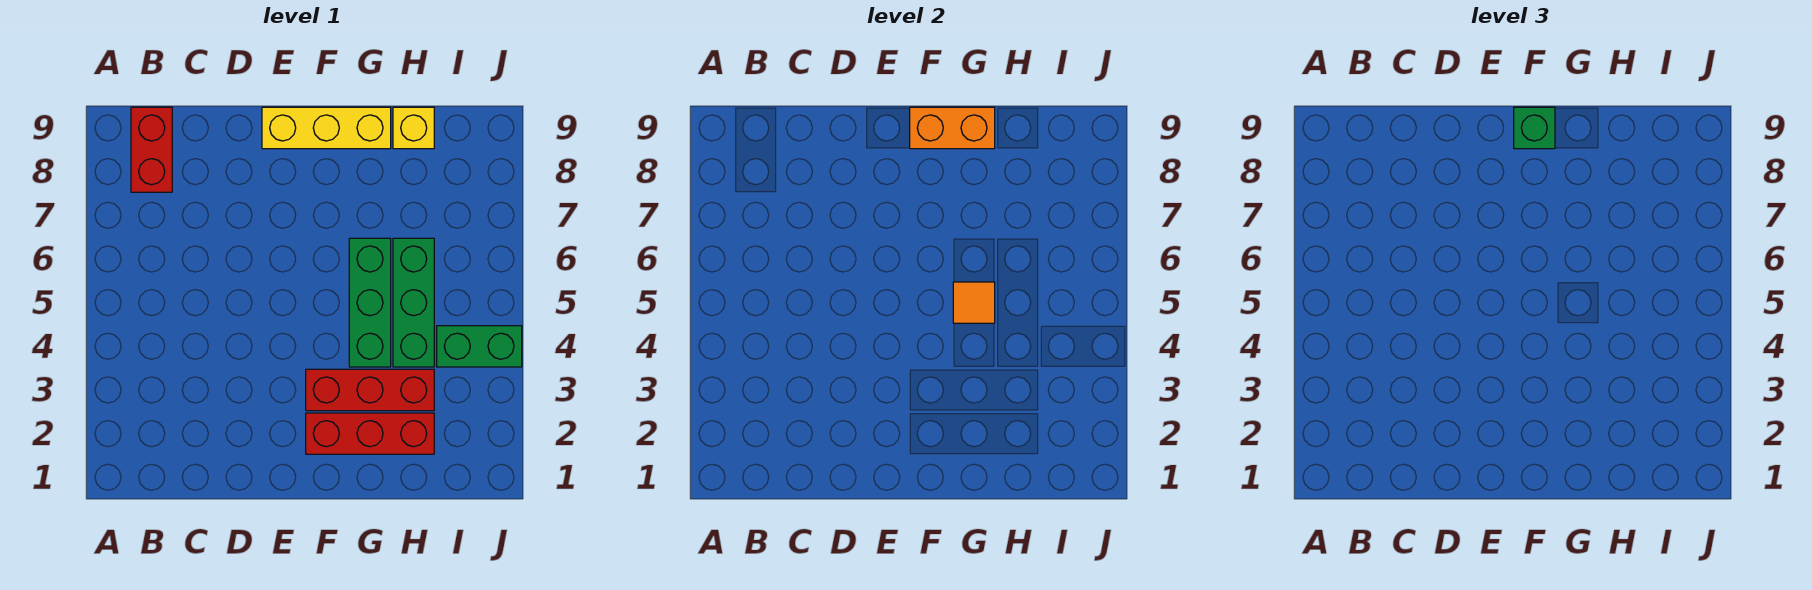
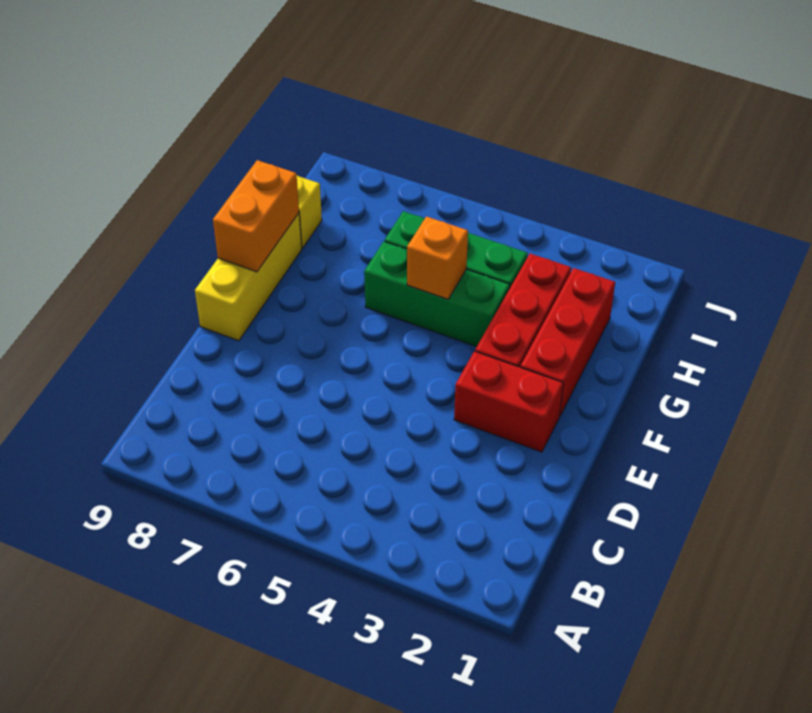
red brick B8:B9 level 1 -> red brick E2:E3 level 1
green brick F9 level 3 -> none
orange tile G5 level 2 -> orange brick G5 level 2
green brick I4:J4 level 1 -> none

